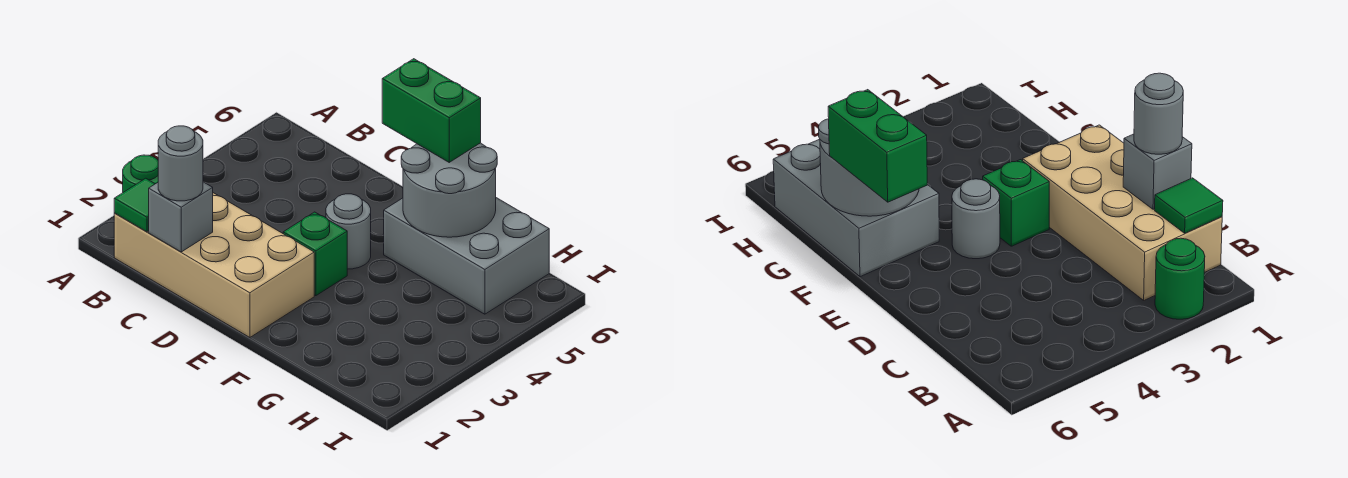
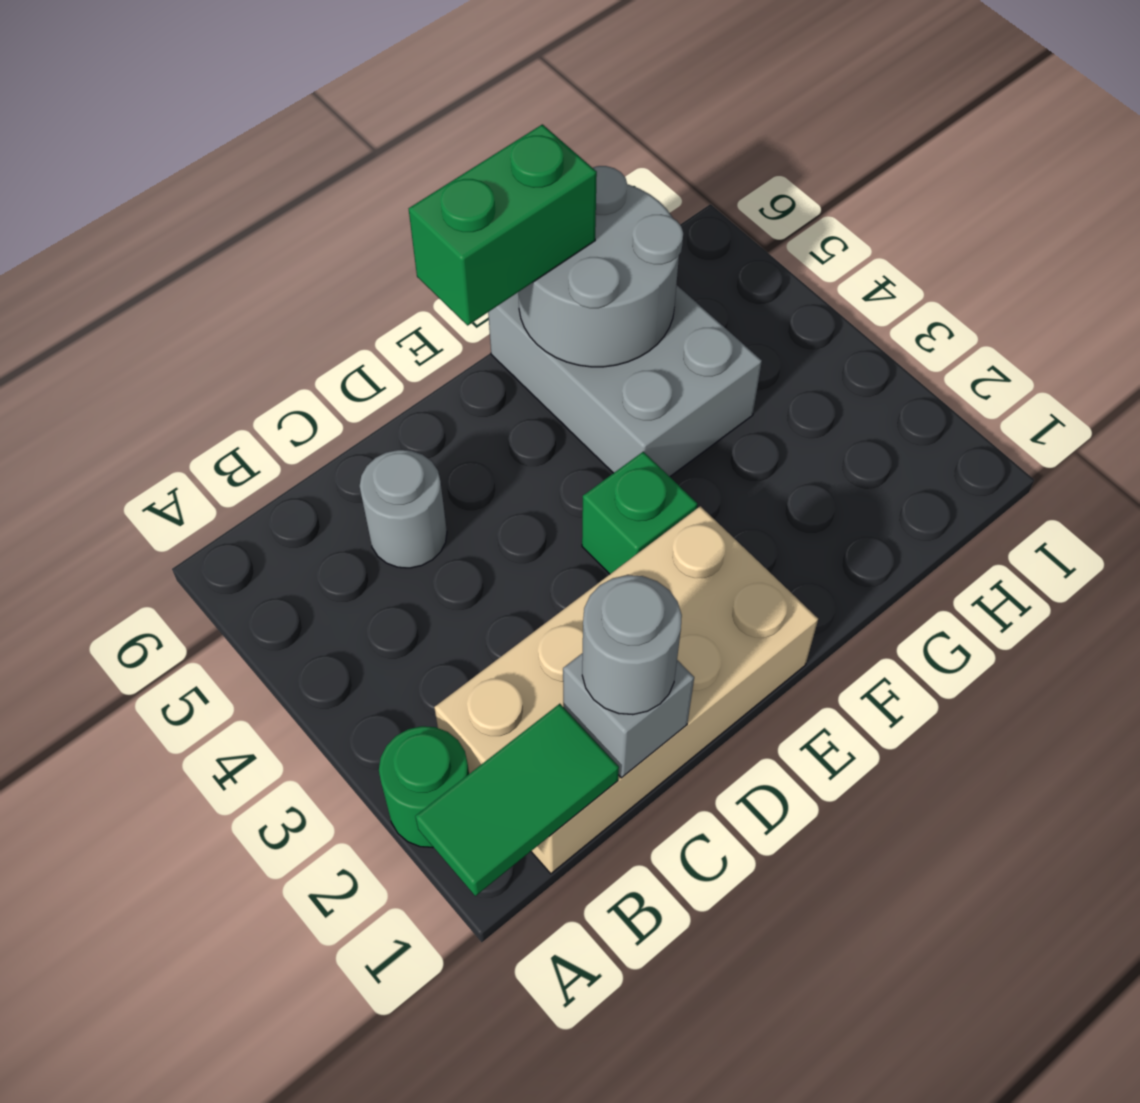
green tile B1 level 2 -> green tile A1:B1 level 2
grey round brick E4 level 1 -> grey round brick C5 level 1
grey brick F5:H6 level 1 -> grey brick F4:G6 level 1

